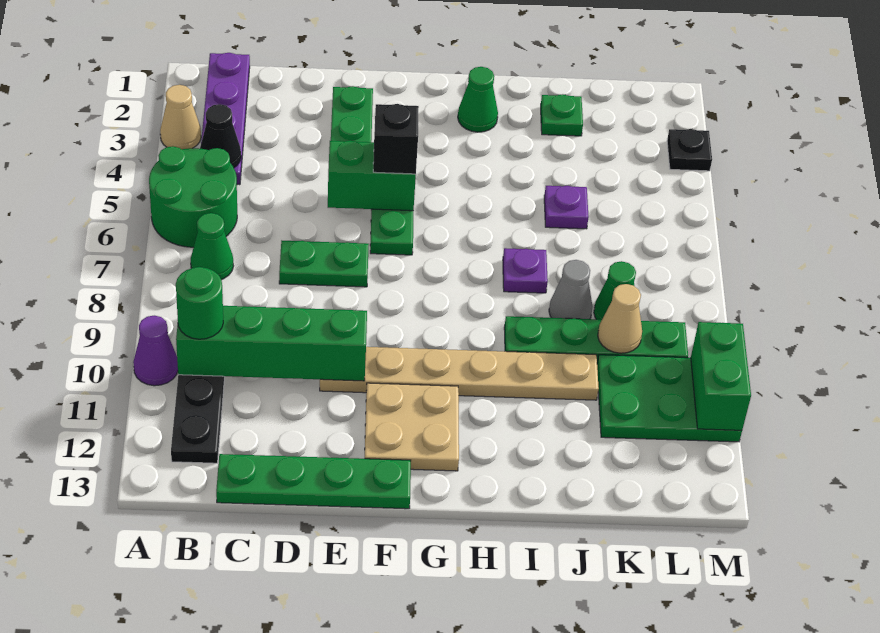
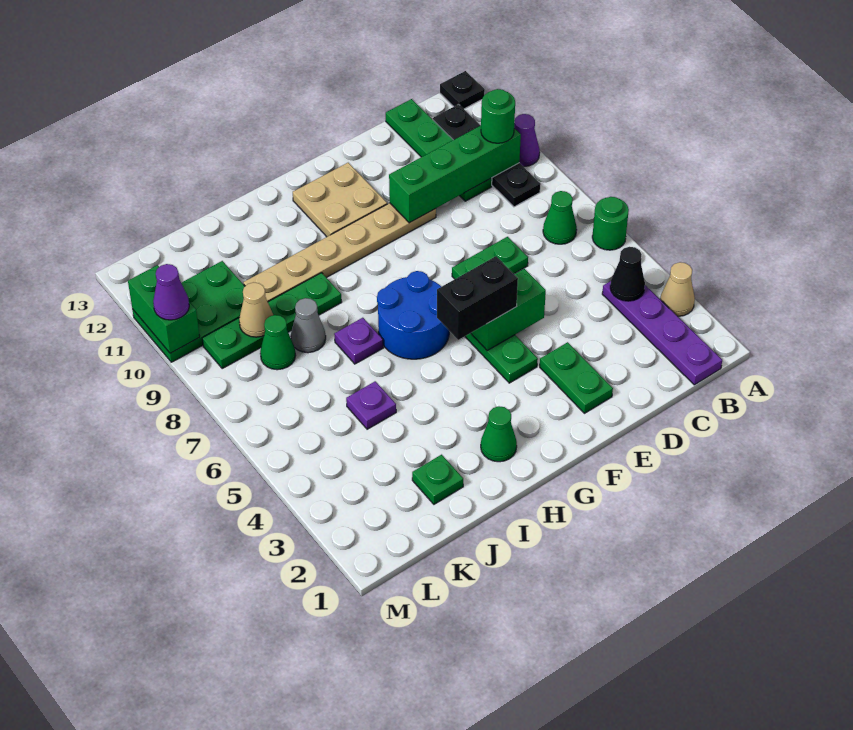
green round brick A5:B6 level 1 -> green round brick A6 level 1
green plate C13:F13 level 1 -> green plate C10:C13 level 1
black brick F5 level 3 -> black brick F5:G5 level 3
none -> blue round brick G6:H7 level 1
black plate M3 level 1 -> black plate A13 level 1
none -> purple cone M10 level 3

